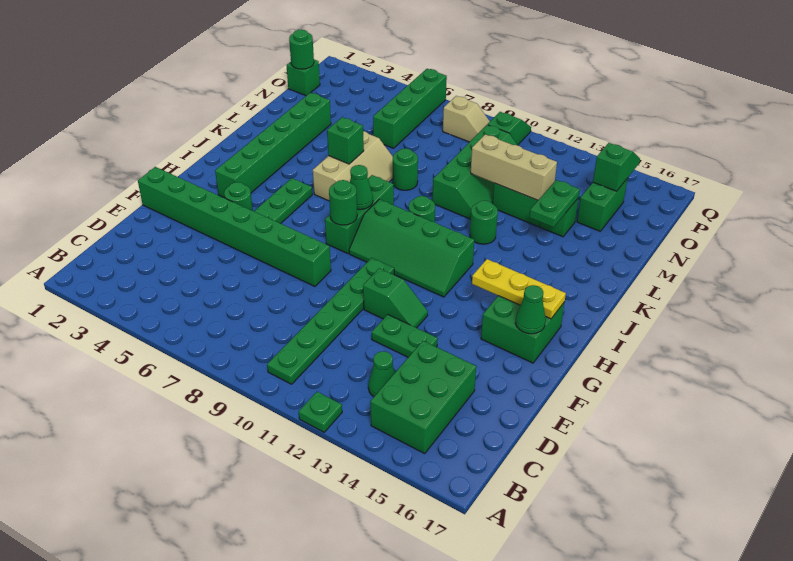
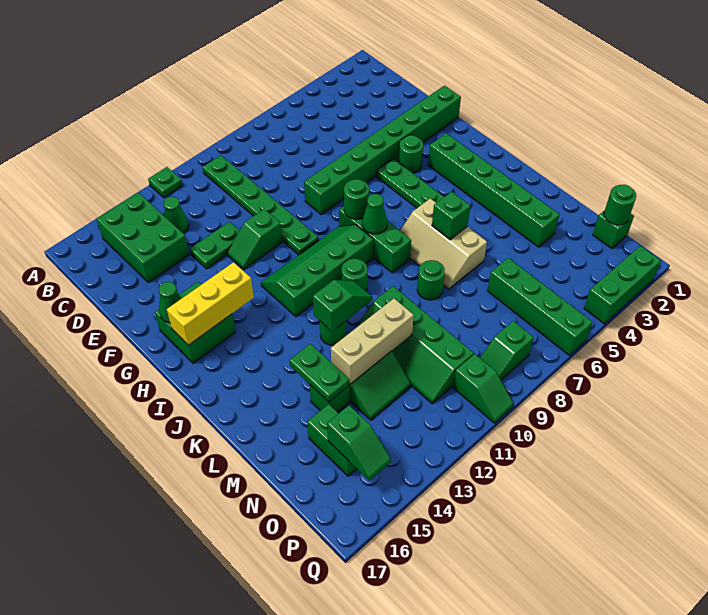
yellow plate H14:H16 level 2 -> yellow brick H14:H16 level 2
none -> green slope K11:K12 level 2 top 12
tan slope P8:P9 level 1 top 8 -> green slope P8:P9 level 1 top 8
none -> green brick Q2:Q4 level 1

